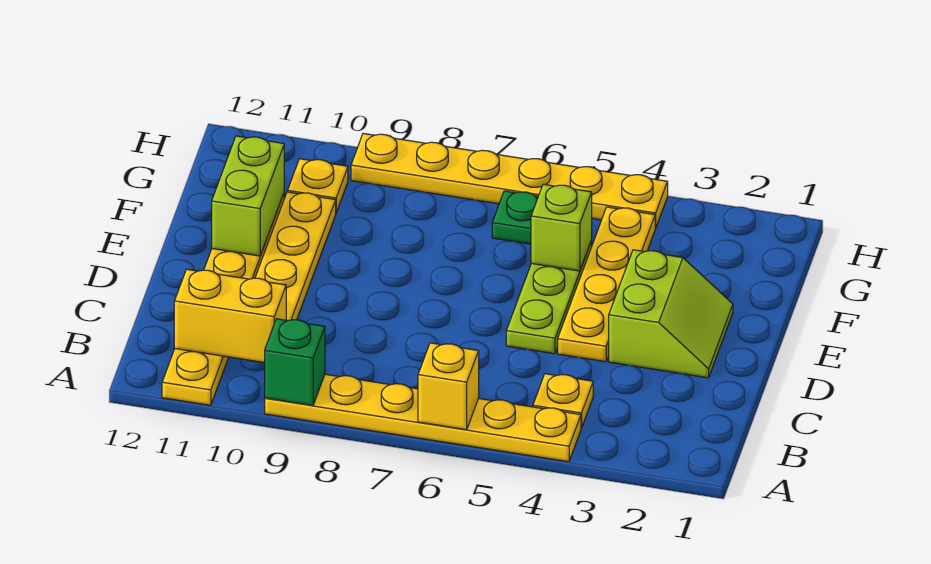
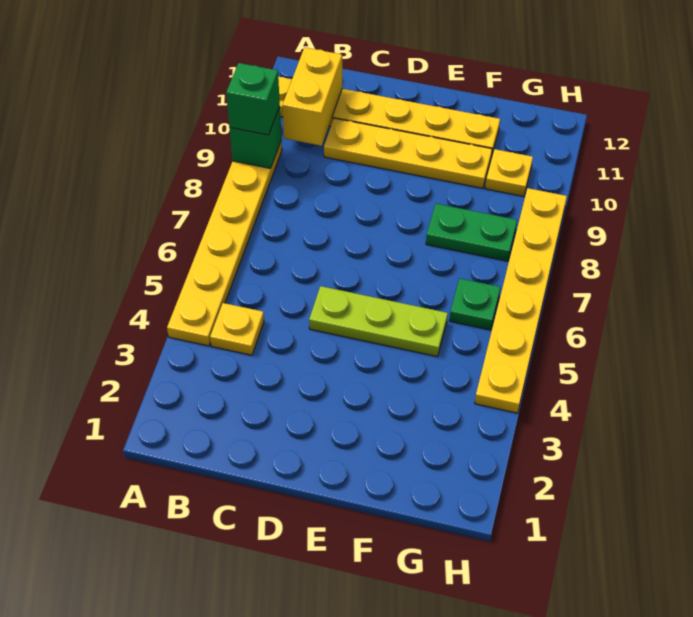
yellow brick A6 level 2 -> none
none -> green brick A9 level 3
lime slope D2:E3 level 1 top 3 -> none
yellow plate D4:G4 level 1 -> none
lime brick E11:F11 level 2 -> none
lime brick F5 level 2 -> none
none -> green plate F8:G8 level 1

